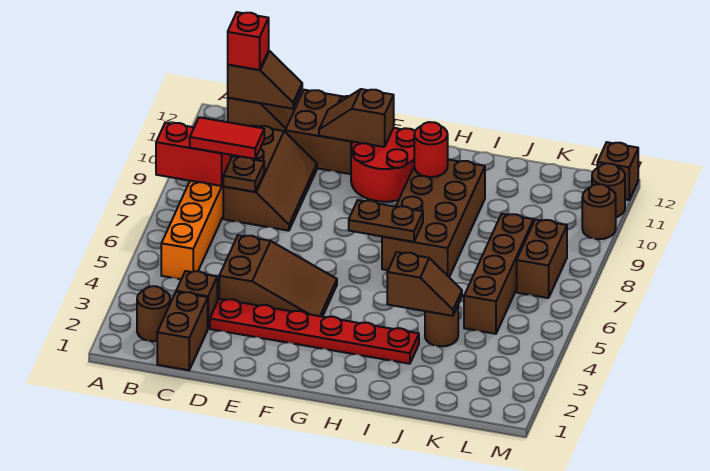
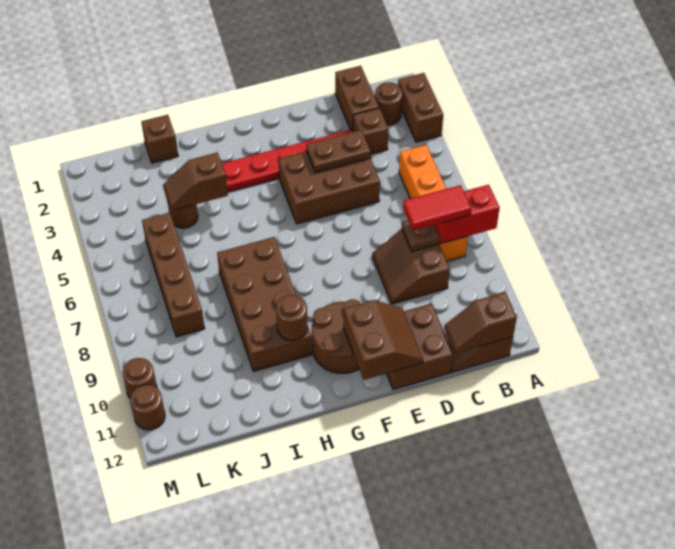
red brick B12 level 3 -> none
brown slope C8:D10 level 1 top C -> brown slope C8:D9 level 1 top C
brown slope D4:F5 level 1 top D -> brown brick D4:F5 level 1
brown slope E11:F11 level 2 top F -> brown slope E11:F12 level 2 top F
red round brick F10:G11 level 1 -> brown round brick F10:G11 level 1
brown plate G7:H7 level 2 -> brown plate D4:E4 level 2
red round brick H10 level 2 -> brown round brick H10 level 2
brown brick L7:L8 level 1 -> brown brick A2:A3 level 1
brown brick M12 level 1 -> brown brick J1 level 1

